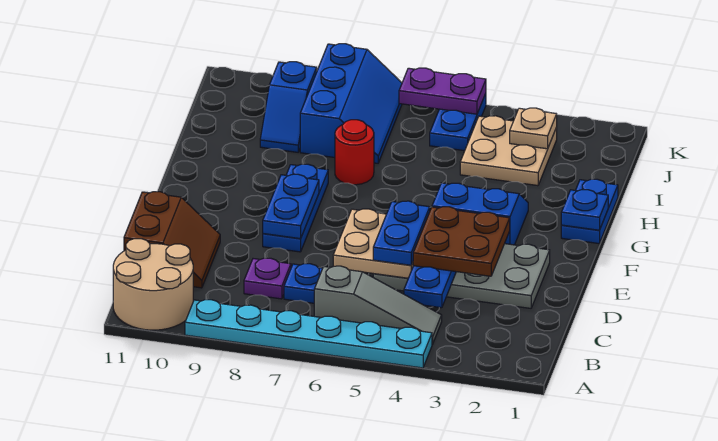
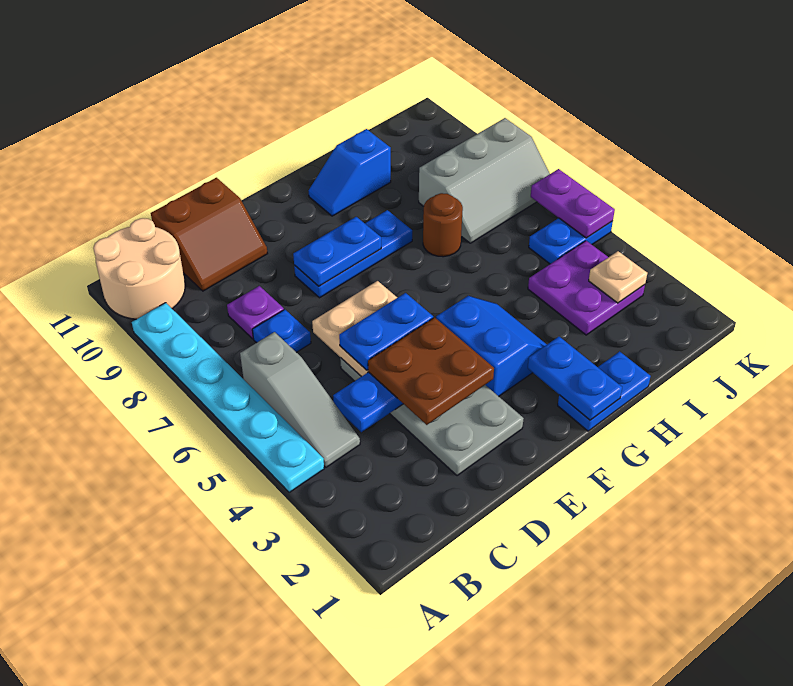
blue plate G1 level 2 -> blue plate G1:G2 level 2
red round brick H7 level 1 -> brown round brick H7 level 1
tan plate I3:J4 level 1 -> purple plate I3:J4 level 1
blue slope I7:K8 level 1 top 8 -> grey slope I7:K8 level 1 top 8
blue slope I9:J9 level 1 top J -> blue slope G10:H10 level 1 top H

